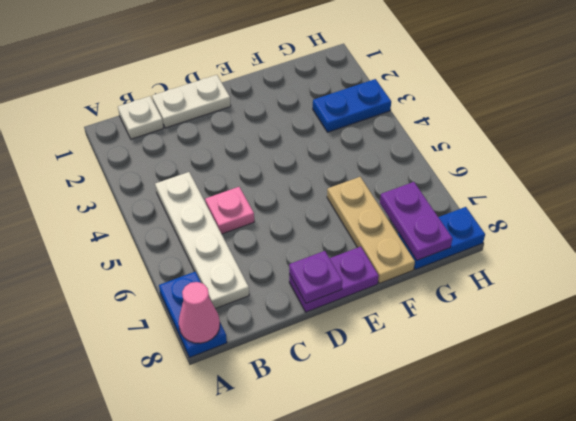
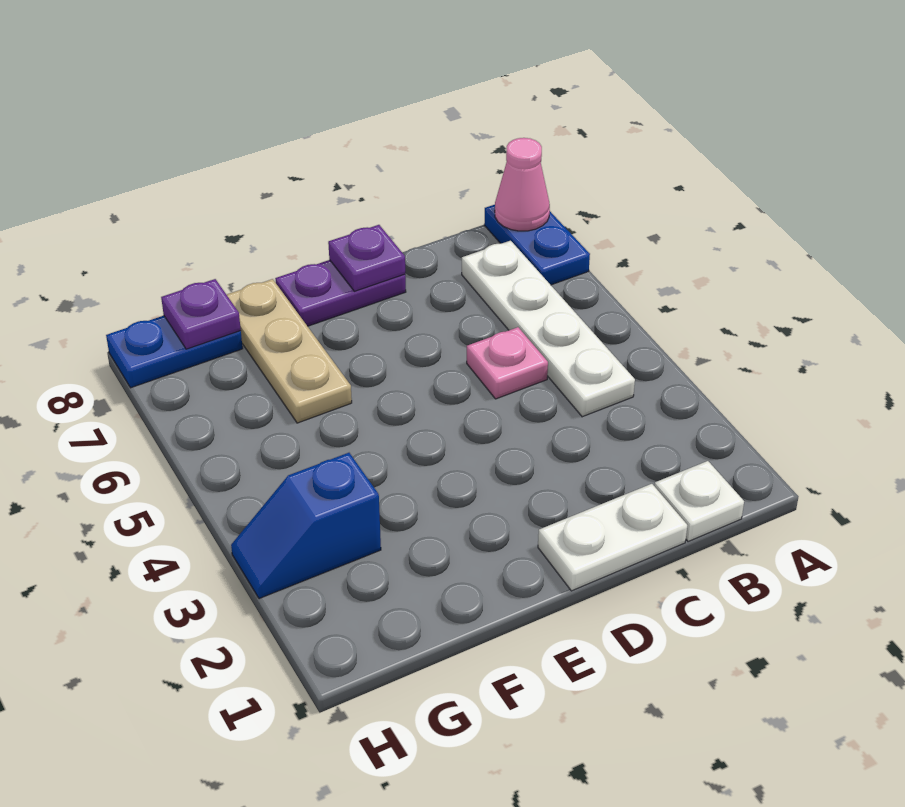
blue plate G3:H3 level 1 -> blue slope G3:H3 level 1 top G
purple plate G7:G8 level 2 -> purple plate G8 level 2

